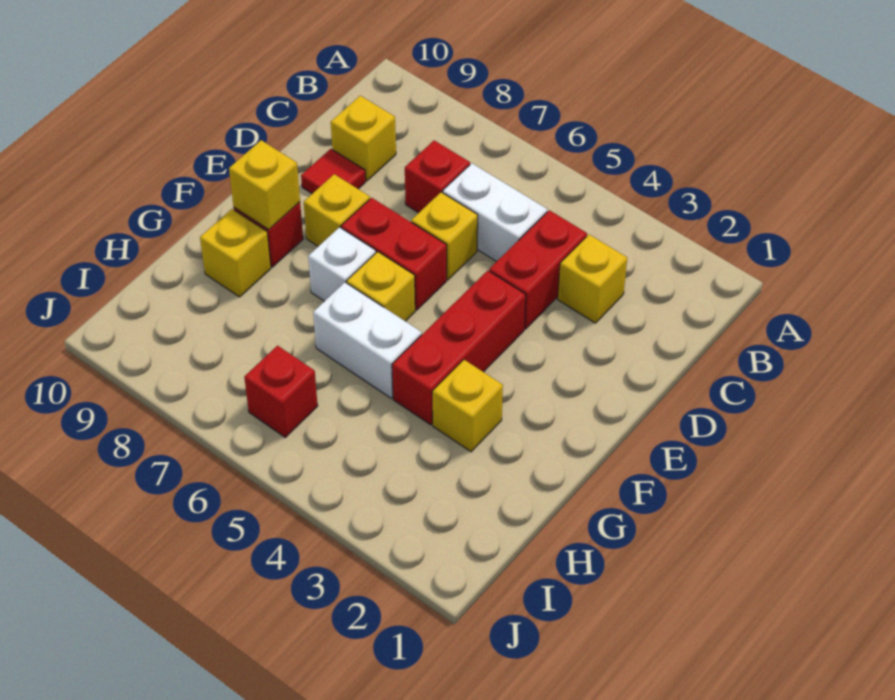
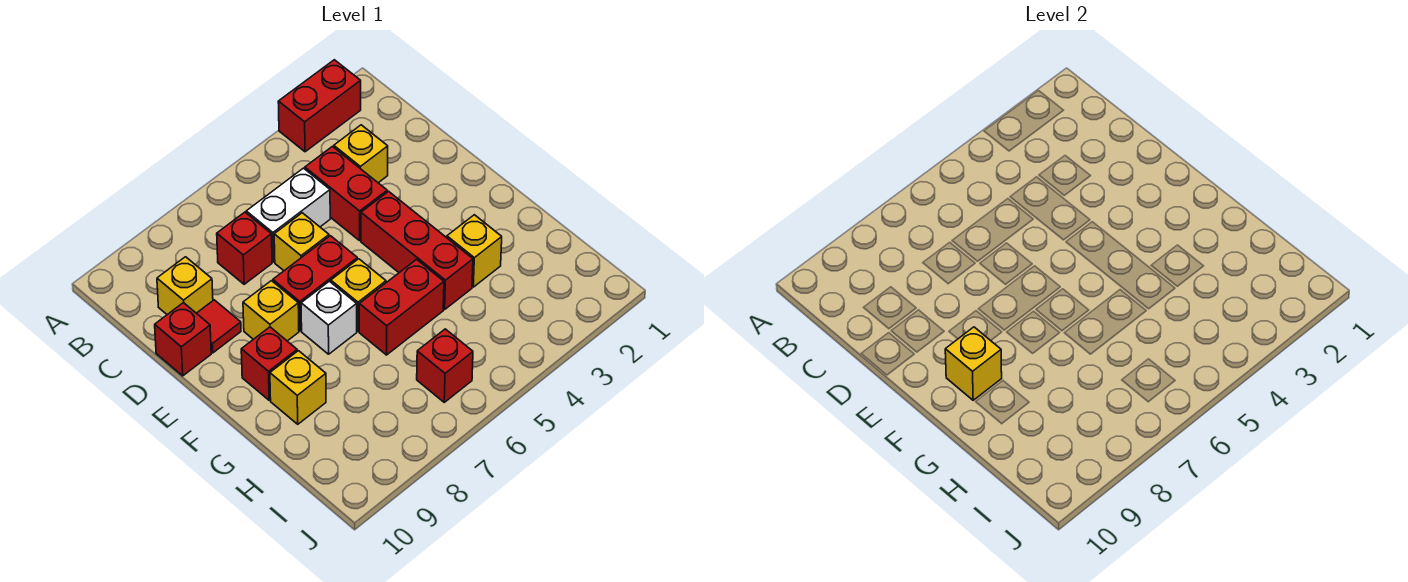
none -> red brick A2:A3 level 1
none -> red brick D10 level 1
white brick G5:G6 level 1 -> red brick G5:G6 level 1

